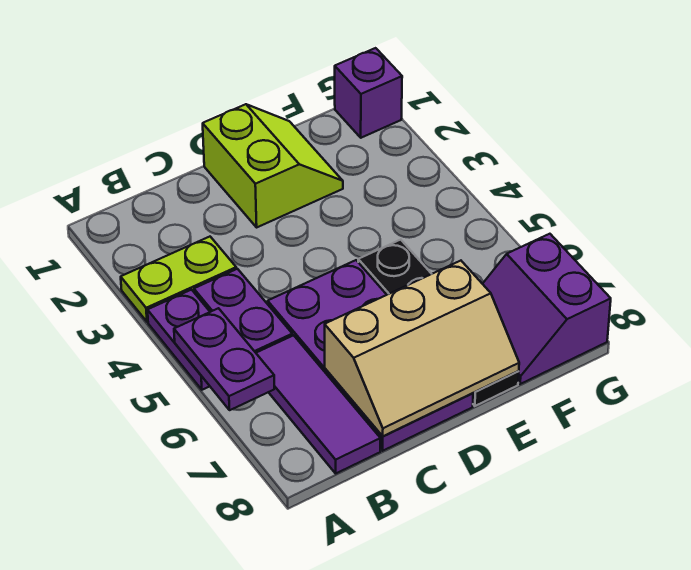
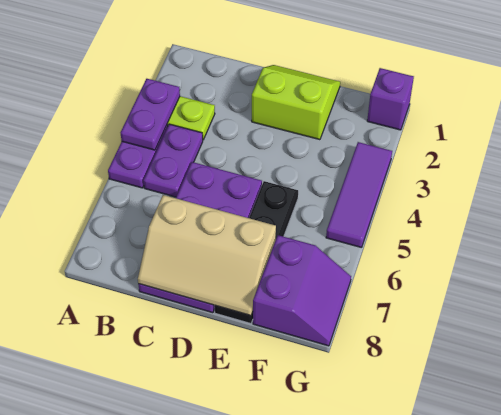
purple plate A5:A6 level 2 -> purple plate A3:A4 level 2
purple tile B6:B8 level 1 -> purple tile G3:G5 level 1
lime slope D1:E2 level 1 top D -> lime slope D1:E2 level 1 top 2
purple slope F7:G8 level 1 top G -> purple slope F7:G8 level 1 top F

